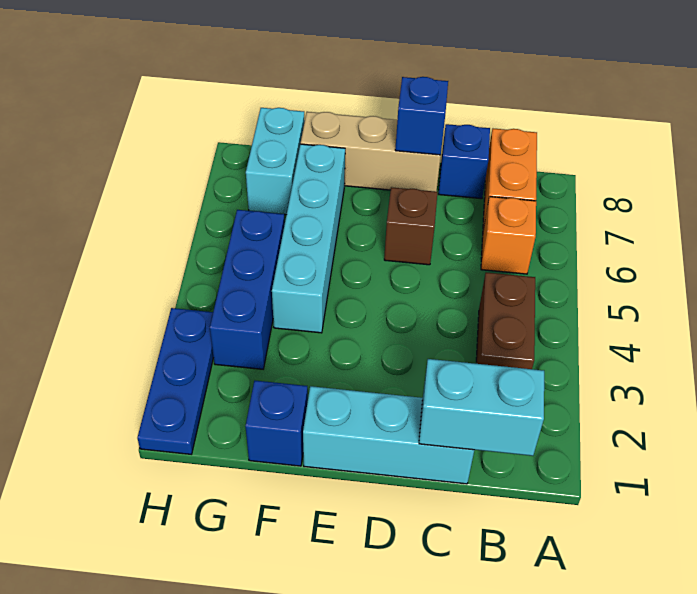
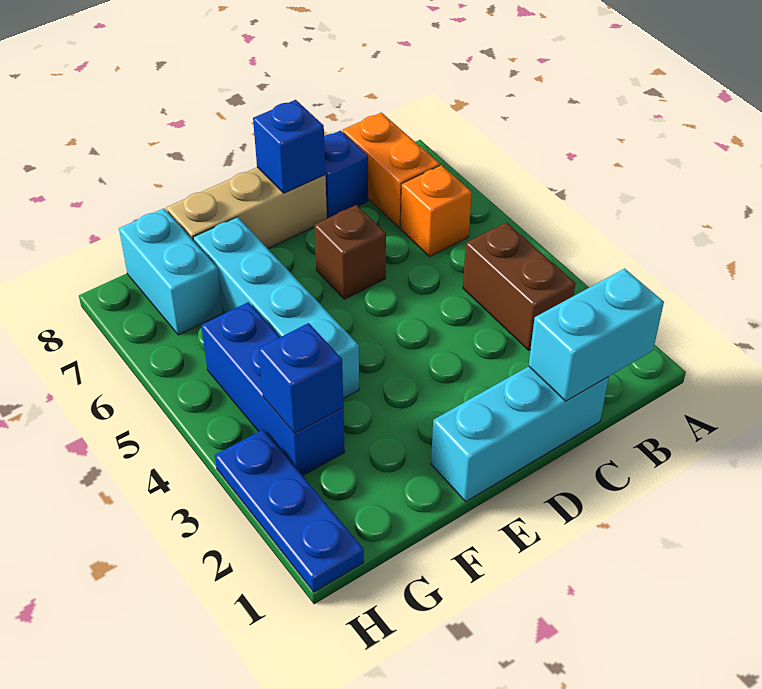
blue brick F1 level 1 -> blue brick G3 level 2

